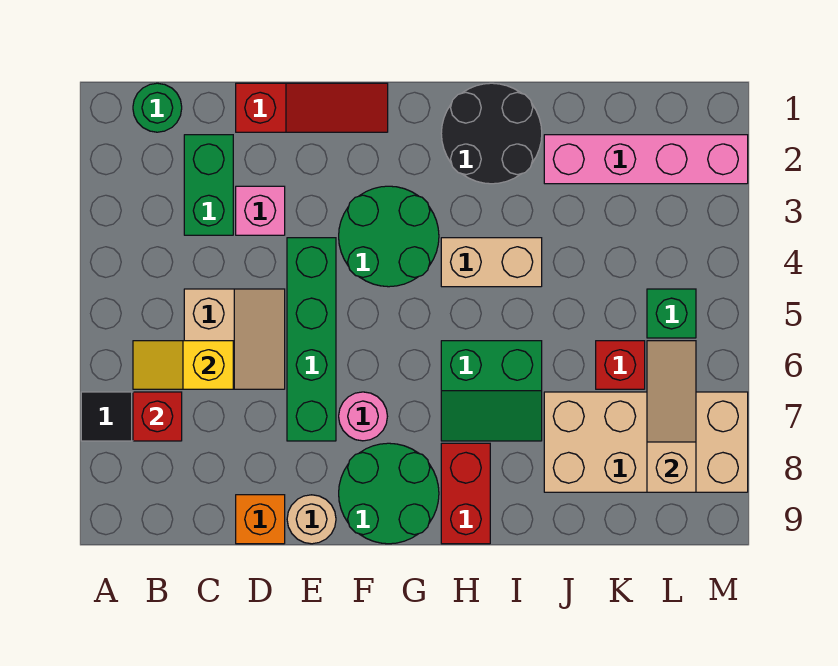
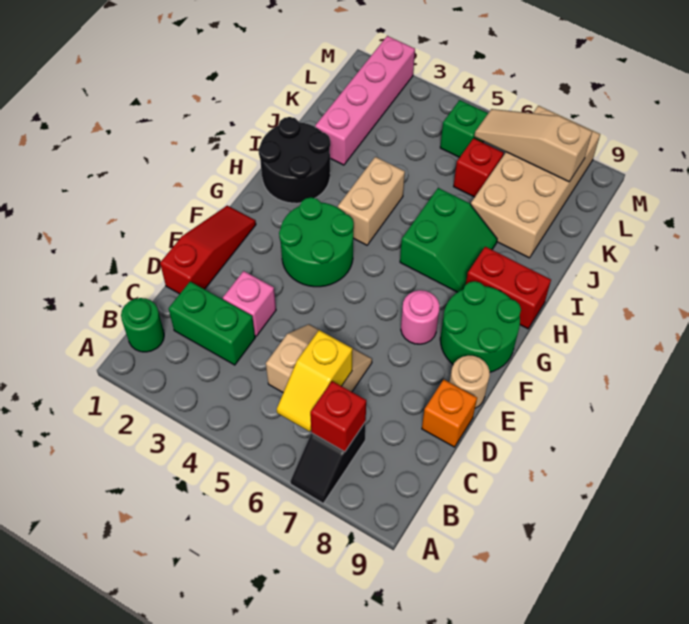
green brick E4:E7 level 1 -> none

